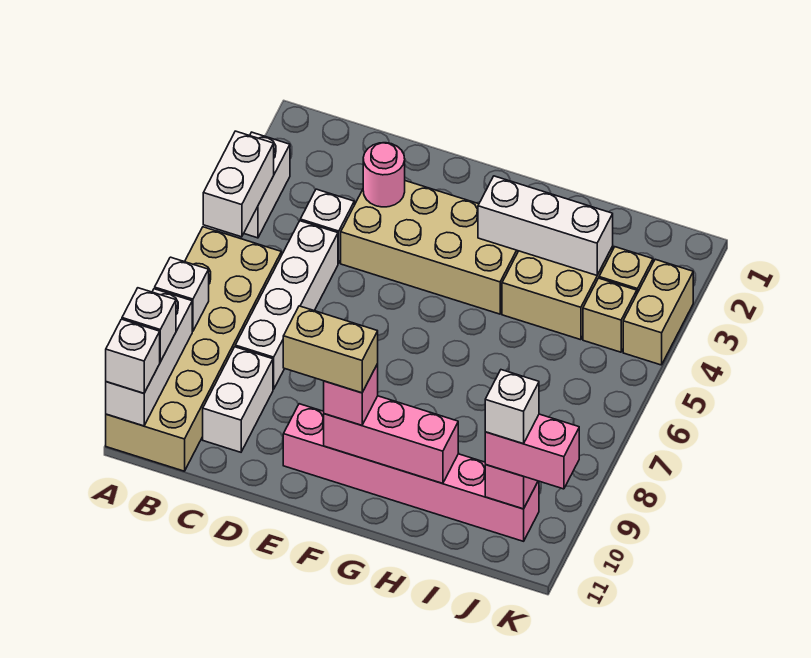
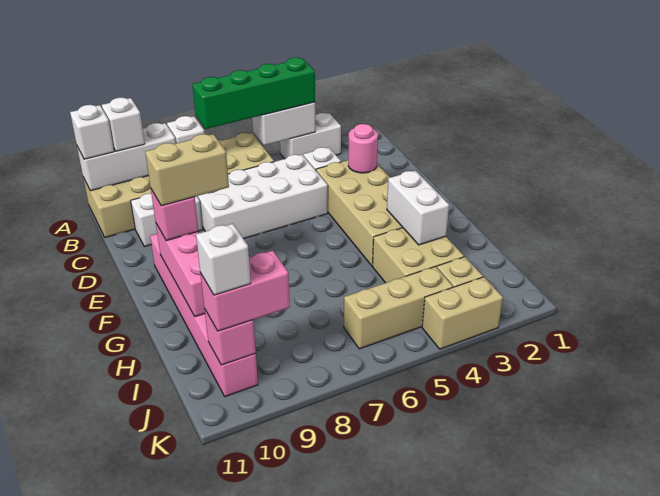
none -> green brick A4:A7 level 3
white brick C5:C8 level 1 -> white brick C5:D8 level 1
tan brick E10:F10 level 4 -> tan brick F9:F10 level 4
white brick G3:I3 level 2 -> white brick G3:H3 level 2
tan brick J4 level 1 -> tan brick J4:J6 level 1
pink brick J10:K10 level 3 -> pink brick J9:J10 level 3

